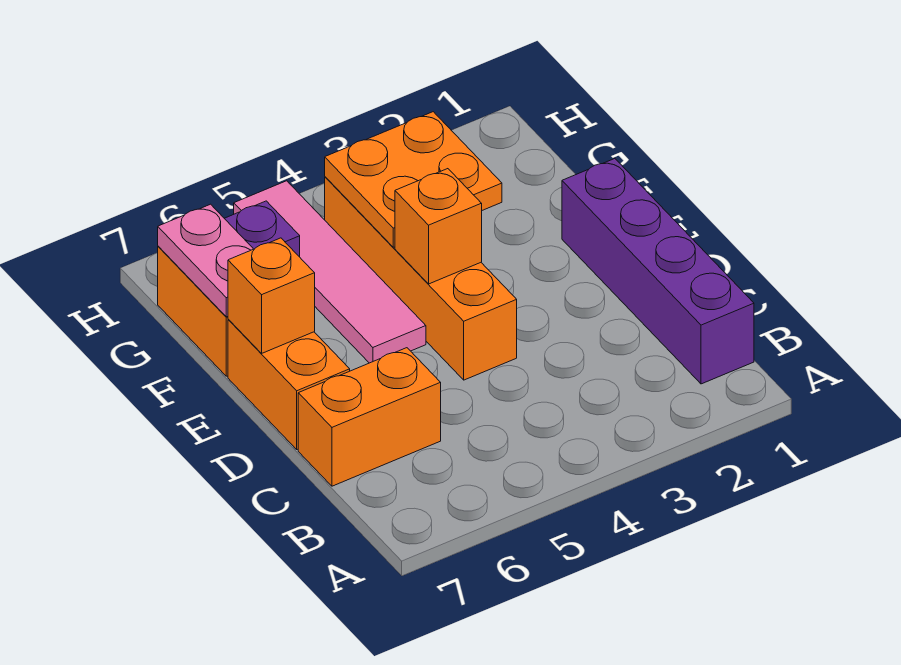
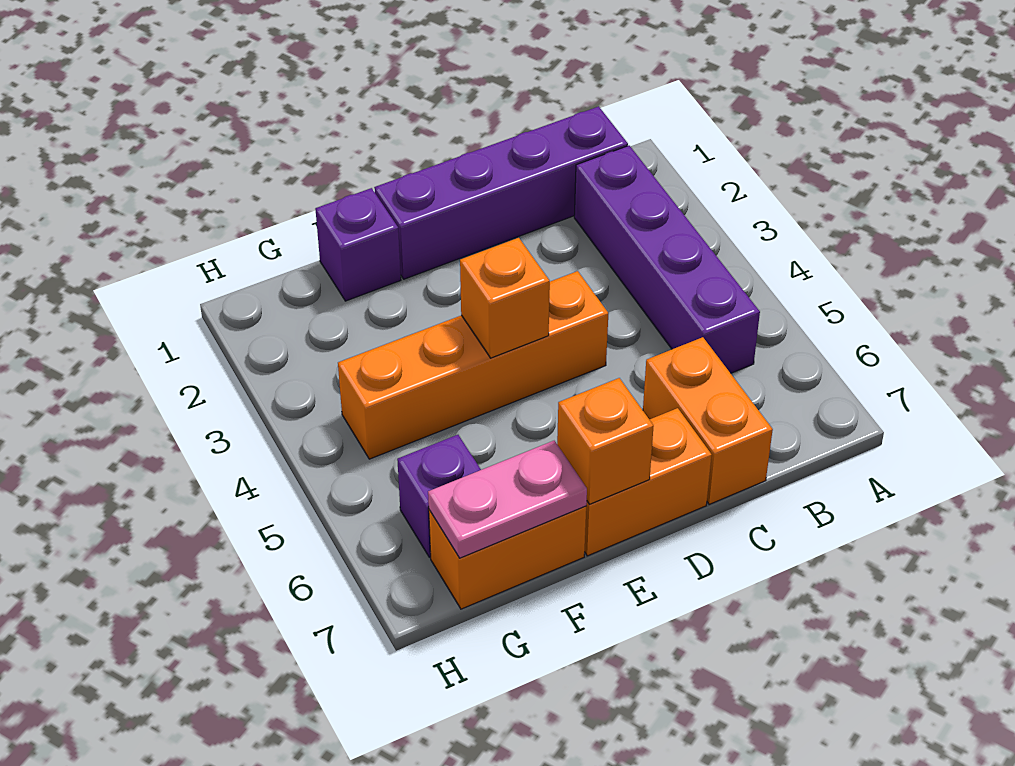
none -> purple brick B2:B5 level 1
pink tile E5:H5 level 1 -> none
none -> purple brick F1 level 1
orange plate F3:G4 level 2 -> none

